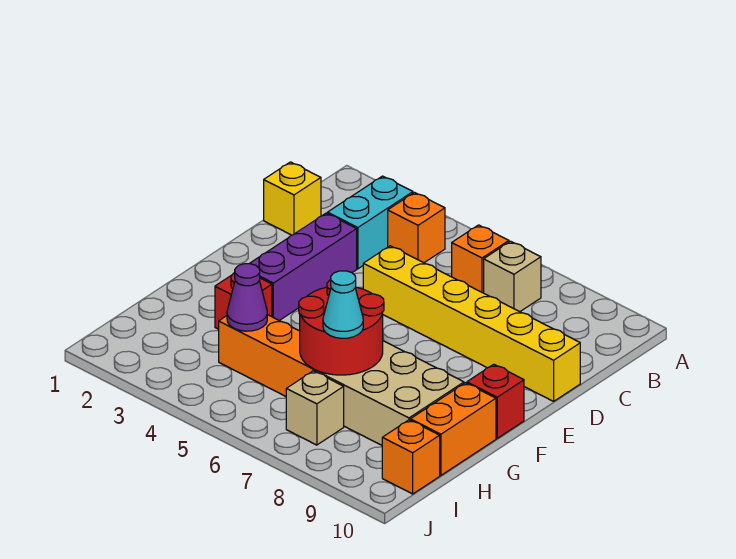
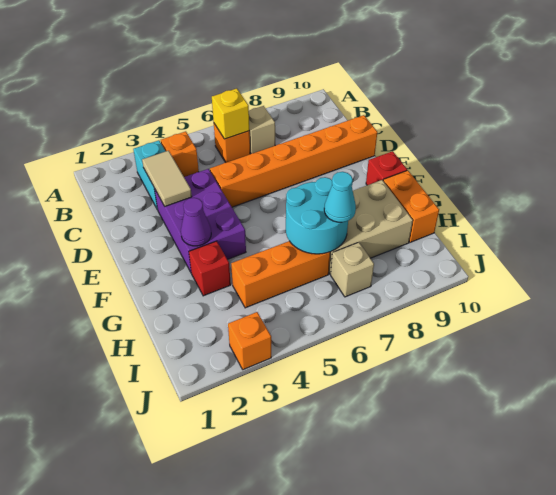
yellow brick C1 level 1 -> yellow brick B6 level 2
none -> tan tile C3:D3 level 2
purple brick D3:F3 level 1 -> purple brick D3:F4 level 1
yellow brick D5:D10 level 1 -> orange brick D5:D10 level 1
red round brick G6:H7 level 2 -> cyan round brick G6:H7 level 2
purple cone H4 level 2 -> purple cone F3 level 2
orange brick I10 level 1 -> orange brick J3 level 1

